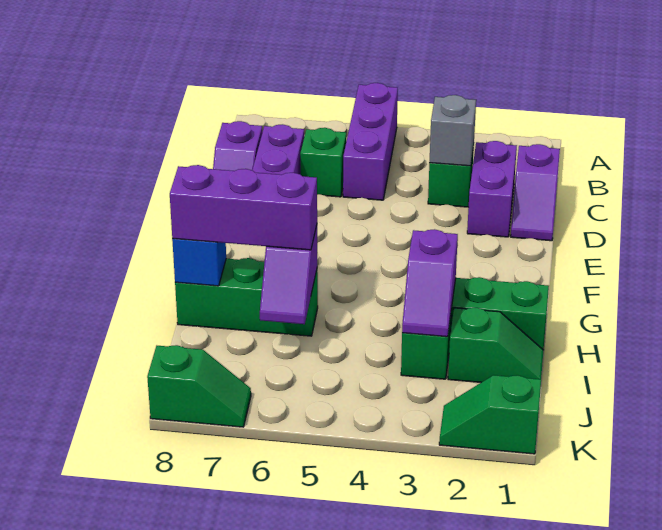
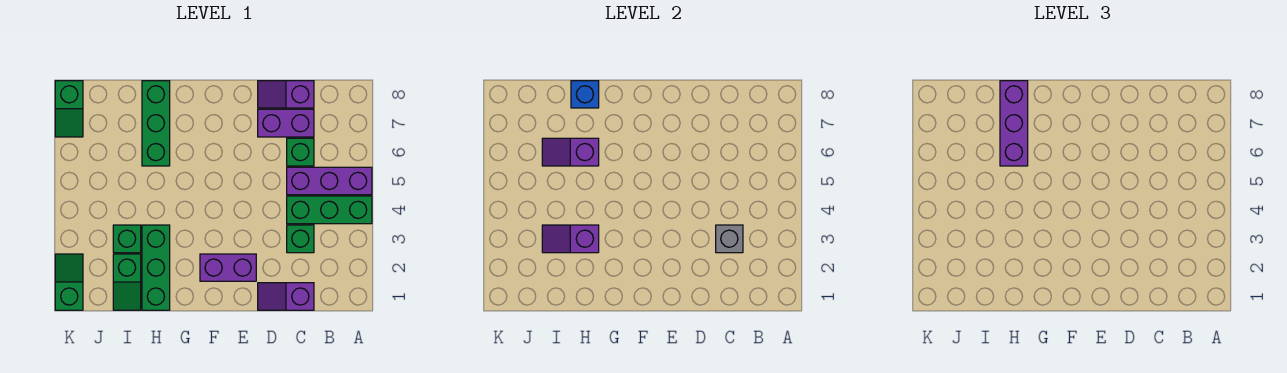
none -> green brick A4:C4 level 1
purple brick C2:D2 level 1 -> purple brick E2:F2 level 1

